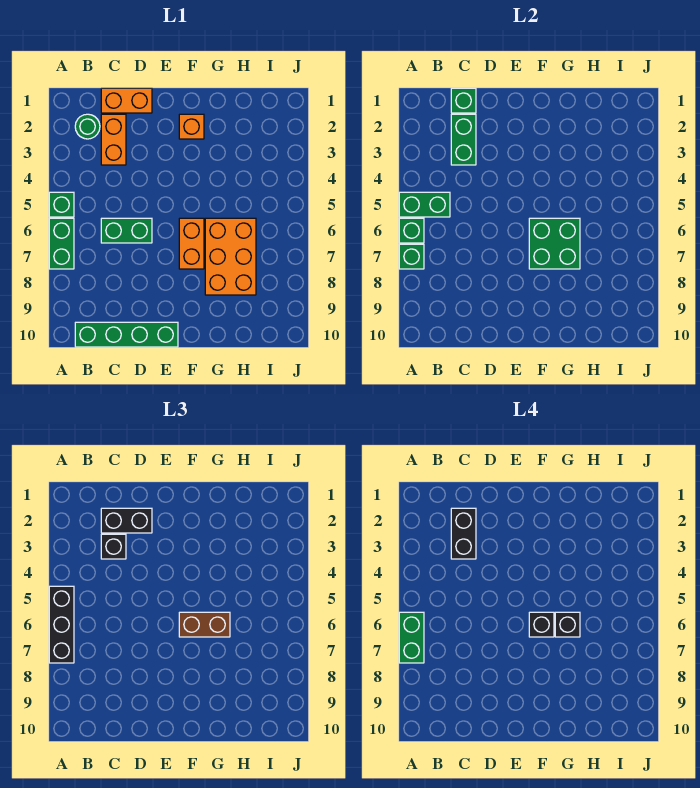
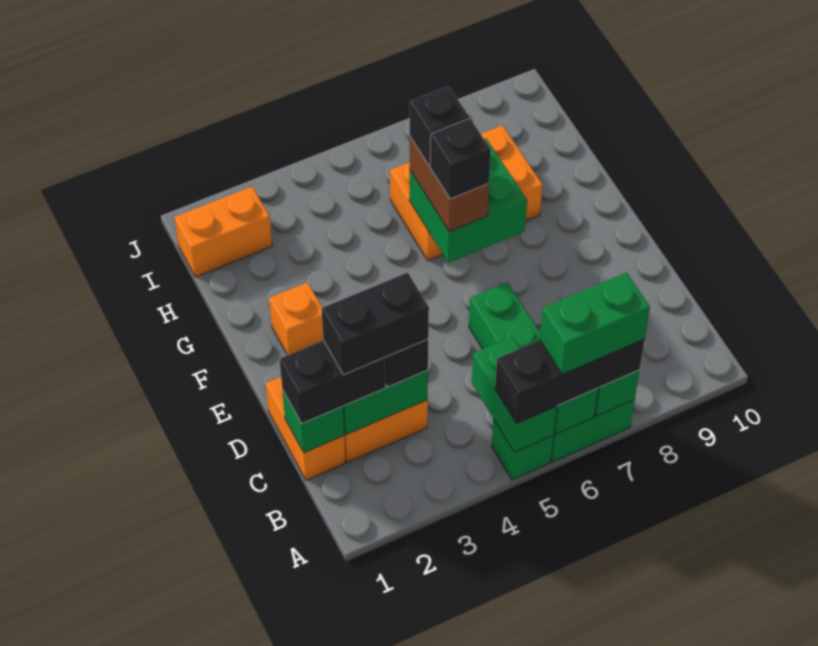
green round brick B2 level 1 -> none
green brick B10:E10 level 1 -> none
black brick C2:D2 level 3 -> black brick C1:C2 level 3
orange brick F6:F7 level 1 -> orange brick I1:I2 level 1

